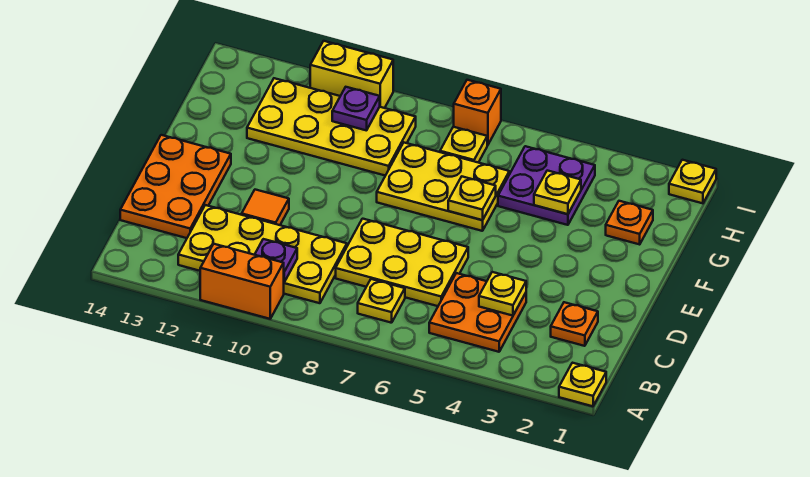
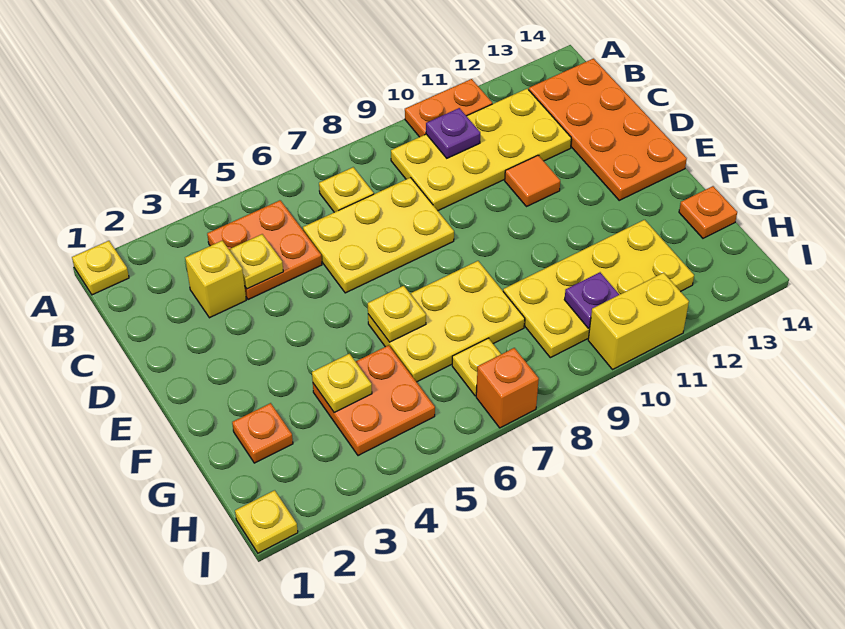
orange brick A10:A11 level 1 -> orange plate A10:A11 level 1
orange plate C2 level 1 -> orange plate G14 level 1
none -> yellow brick C3 level 1
orange plate C13:E14 level 1 -> orange plate B13:E14 level 1
purple plate G4:H5 level 1 -> orange plate G4:H5 level 1

